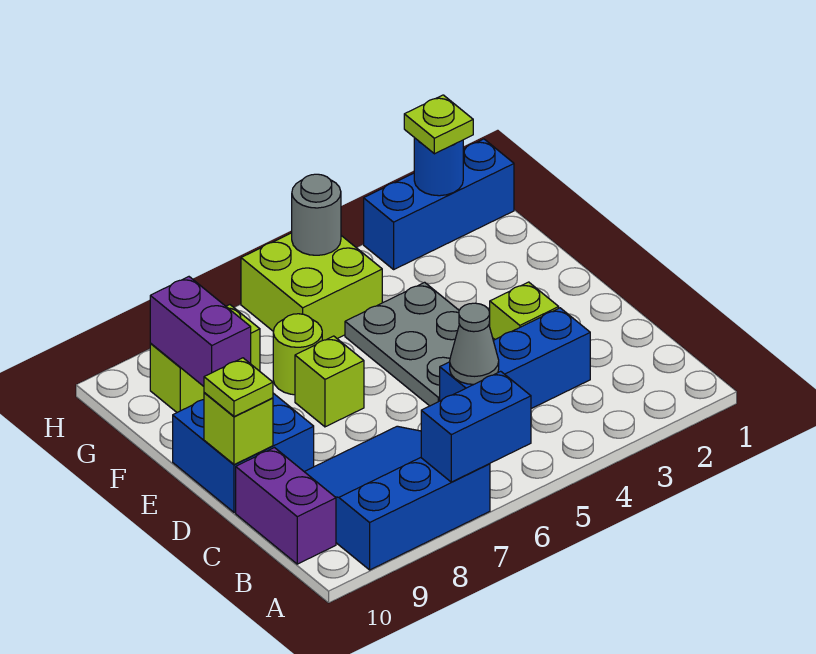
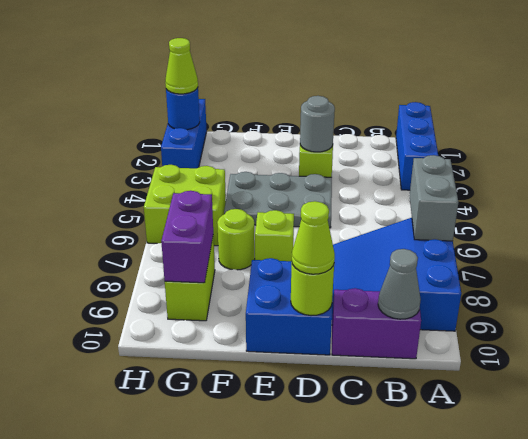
blue brick A6:A7 level 2 -> grey brick A6:A7 level 2
blue brick C3:C5 level 1 -> blue brick A1:A3 level 1
grey cone C5 level 2 -> grey cone B10 level 2
lime brick D10 level 2 -> lime round brick D10 level 2
lime plate D10 level 3 -> lime cone D10 level 3
purple brick F9:G9 level 2 -> purple brick G8:G9 level 2
lime plate H2 level 3 -> lime cone H2 level 3
grey round brick H5 level 2 -> grey round brick D3 level 2

